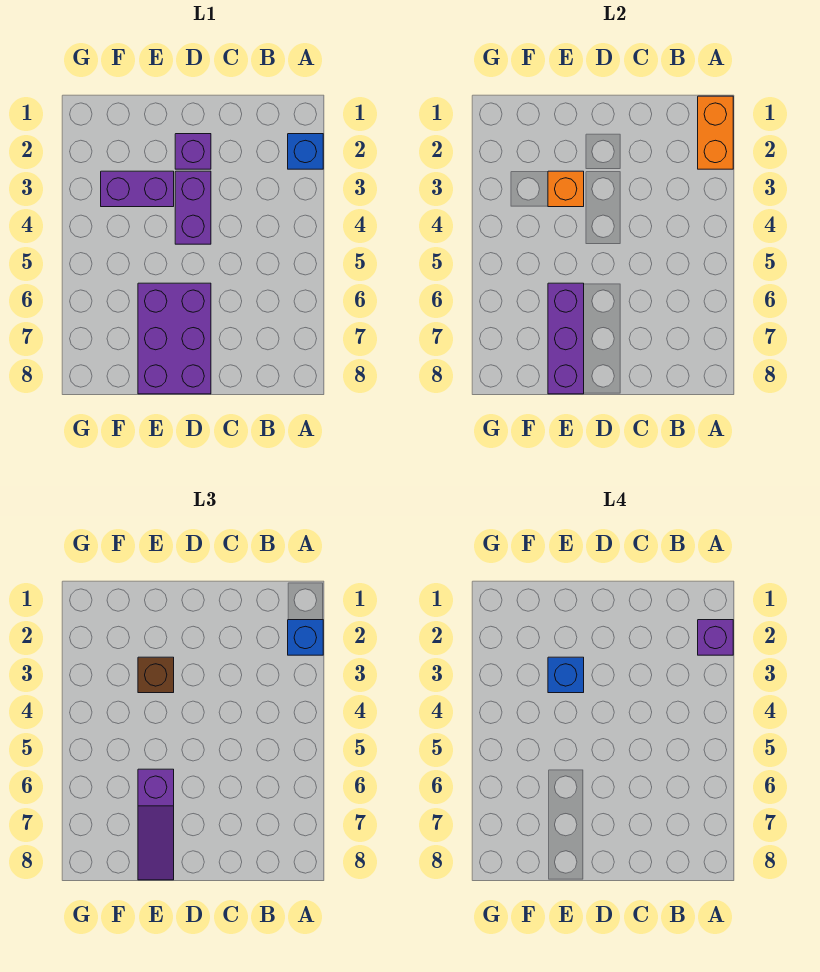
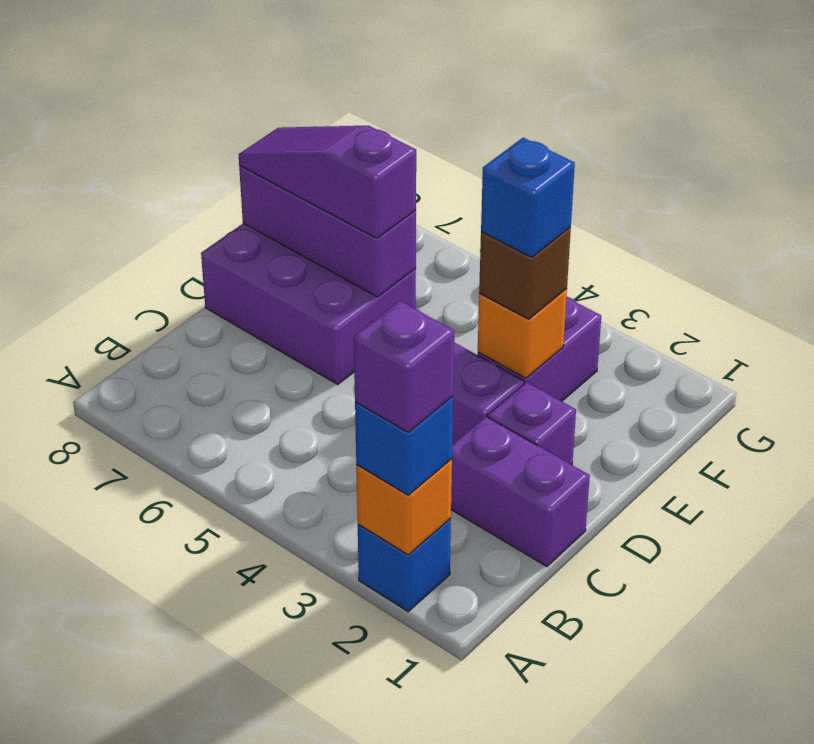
orange brick A1:A2 level 2 -> orange brick A2 level 2
none -> purple brick C1:C2 level 1

